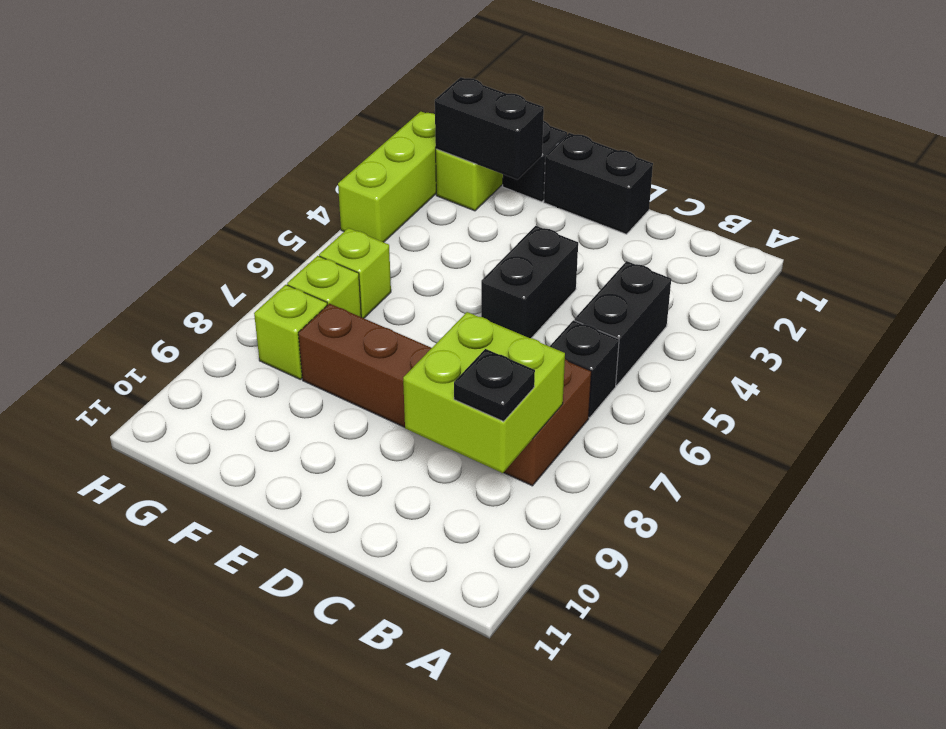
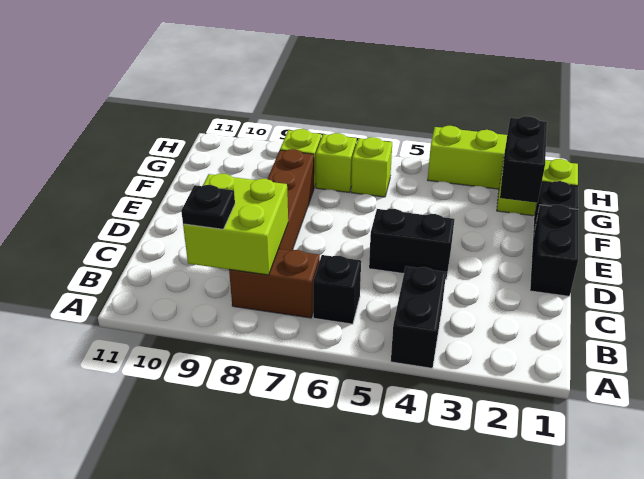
black brick B4:B5 level 1 -> black brick A4:B4 level 1

